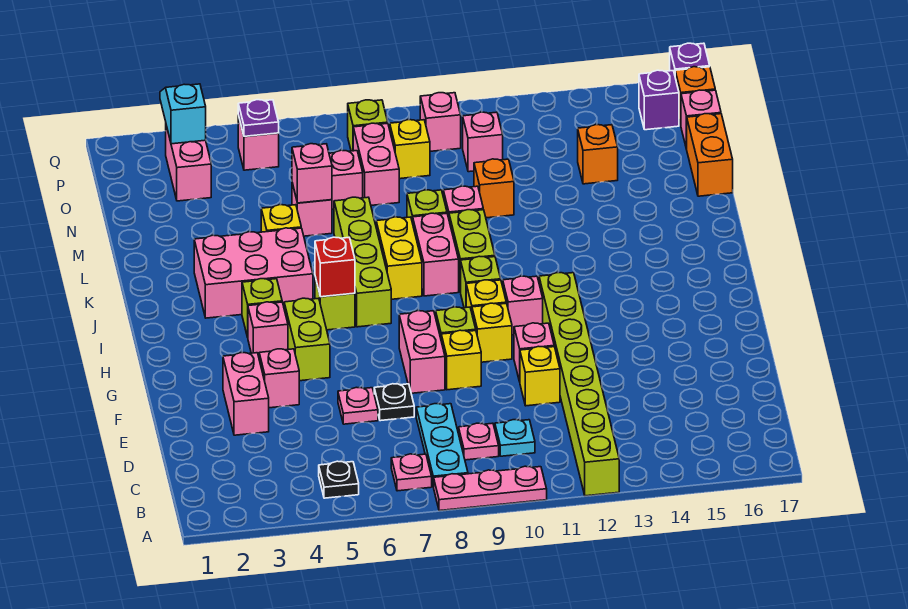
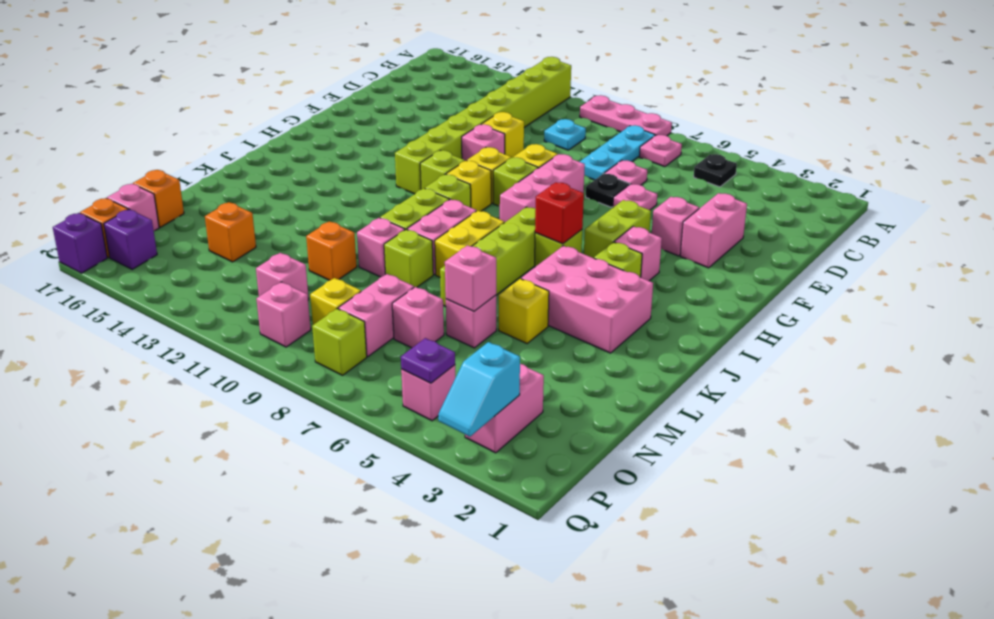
pink plate C9 level 1 -> pink plate D7 level 1
pink brick F8:G8 level 1 -> pink brick F8:H8 level 1
pink brick H11 level 1 -> lime brick H11 level 1
orange brick M17:N17 level 1 -> orange brick N17 level 1

